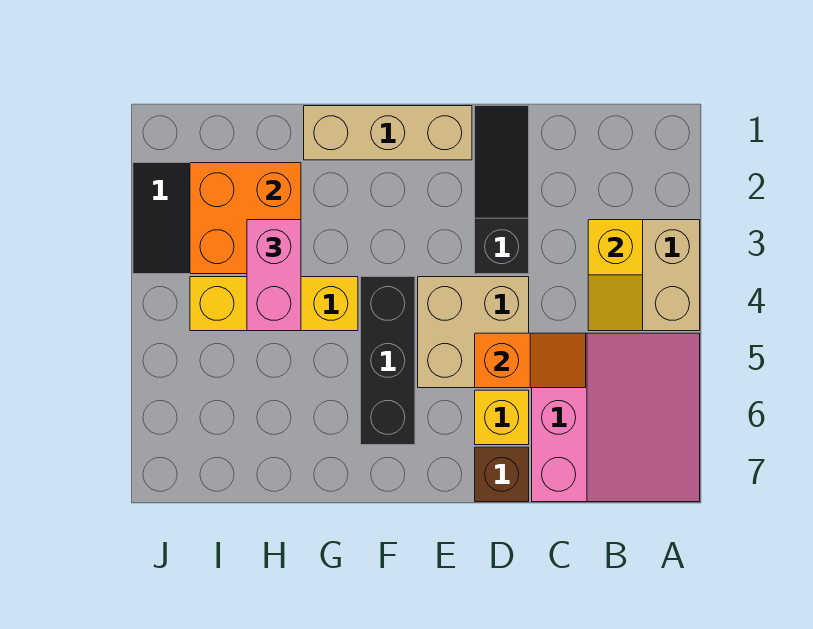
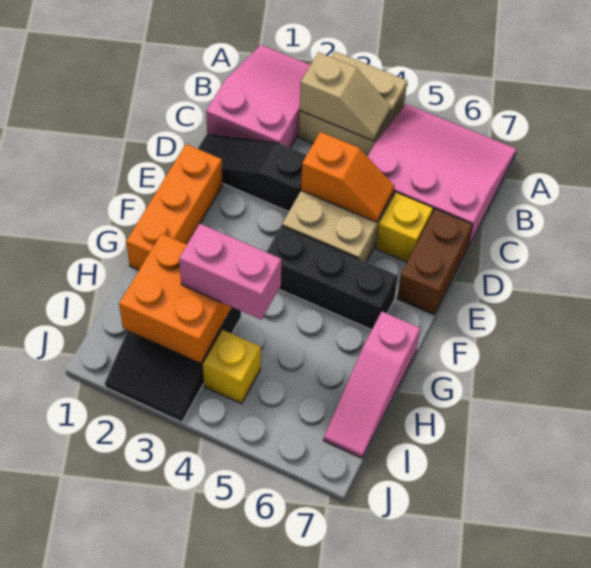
none -> pink slope A1:C2 level 1 top C
yellow slope B3:B4 level 2 top 3 -> tan slope B3:B4 level 2 top 3
orange slope C5:D5 level 2 top D -> orange slope D4:D5 level 2 top 4
brown brick D7 level 1 -> brown brick D7:E7 level 1
tan brick E1:G1 level 1 -> orange brick E1:G1 level 1
yellow brick G4:I4 level 1 -> yellow brick I4 level 1
none -> pink slope G7:I7 level 1 top G

